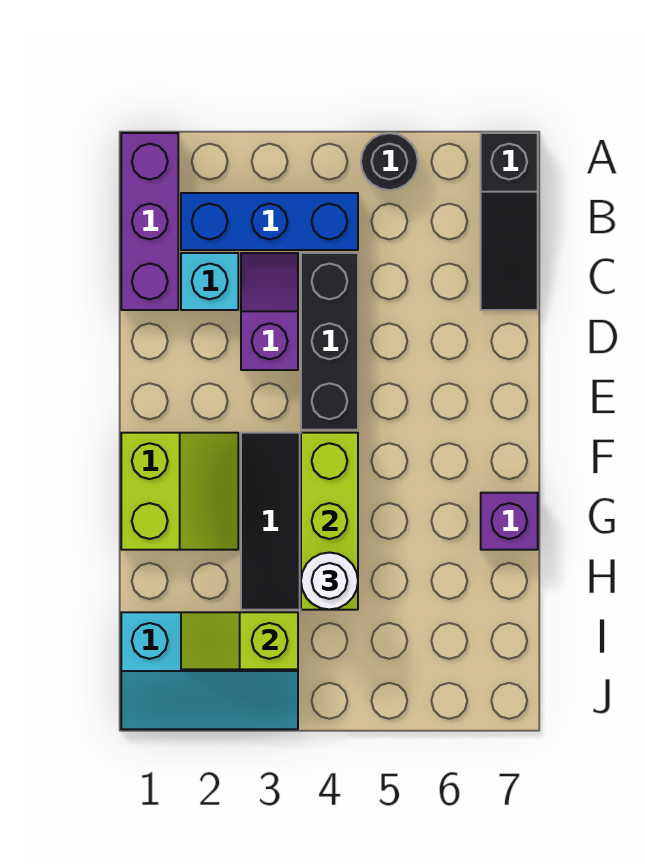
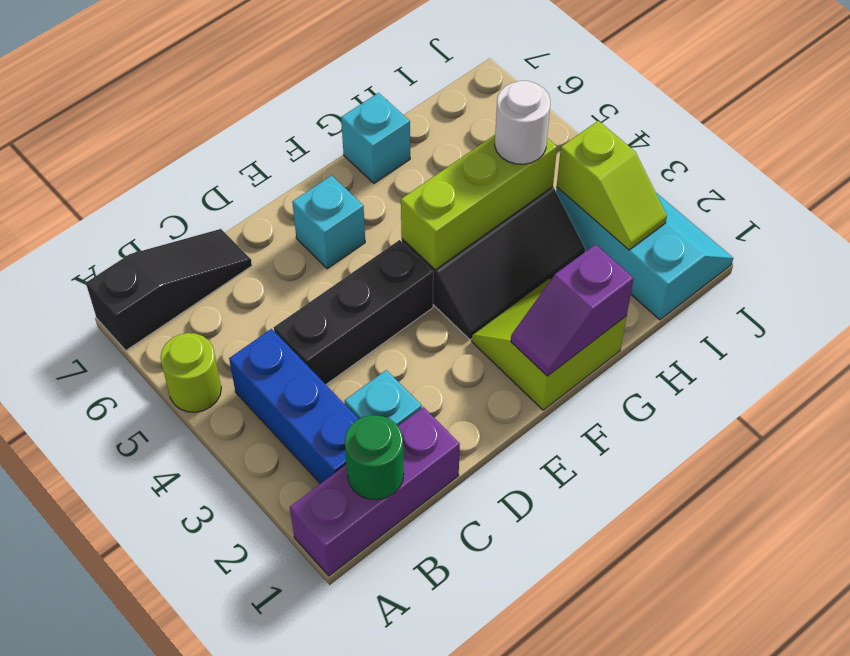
black round brick A5 level 1 -> lime round brick A5 level 1
none -> green round brick B1 level 2
purple slope C3:D3 level 1 top D -> purple slope F1:G1 level 2 top G
none -> cyan brick E6 level 1
purple brick G7 level 1 -> cyan brick G7 level 1

